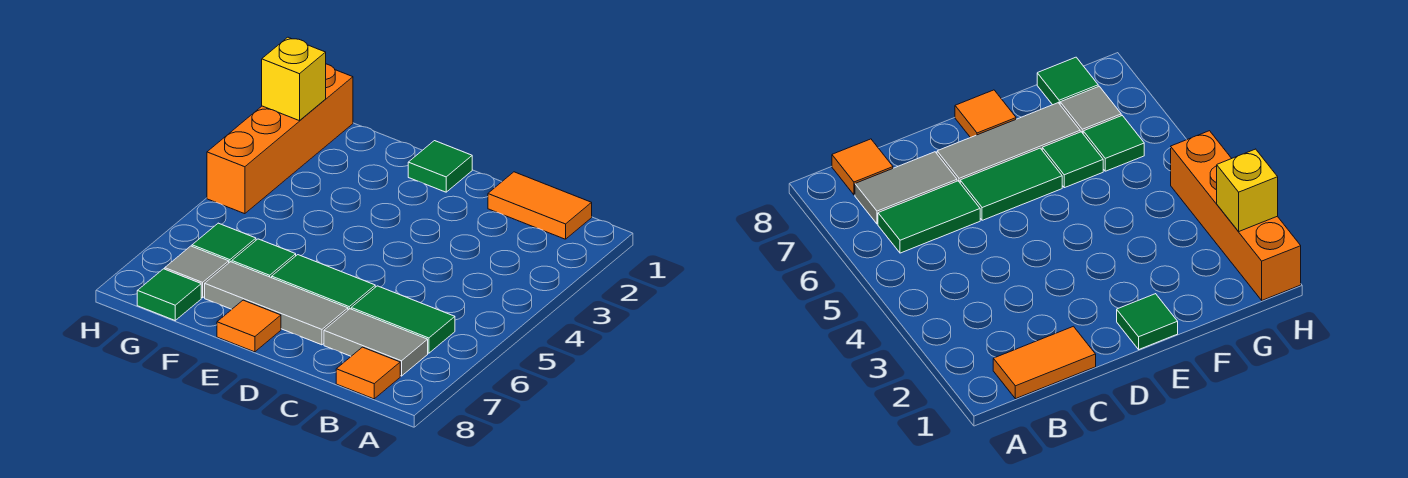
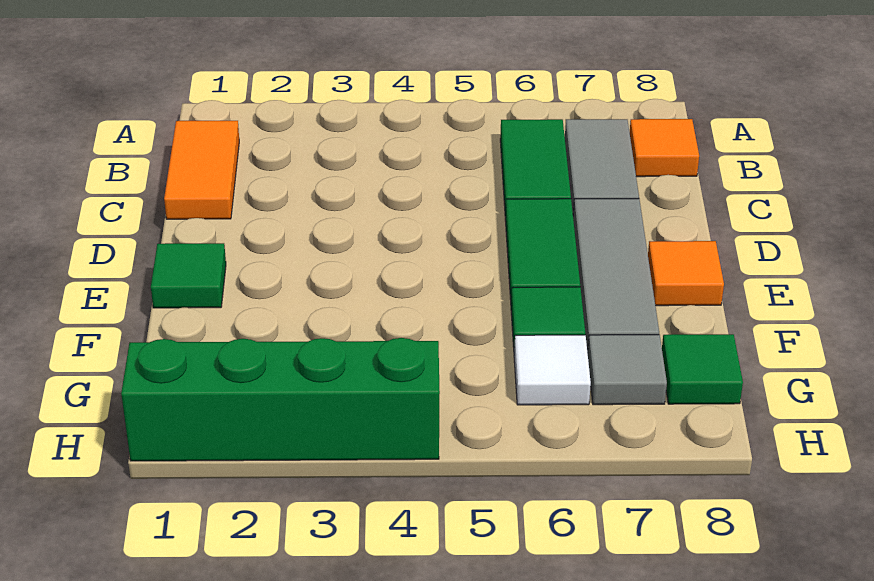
green tile G6 level 1 -> white tile G6 level 1
orange brick H1:H4 level 1 -> green brick H1:H4 level 1
yellow brick H2 level 2 -> none

